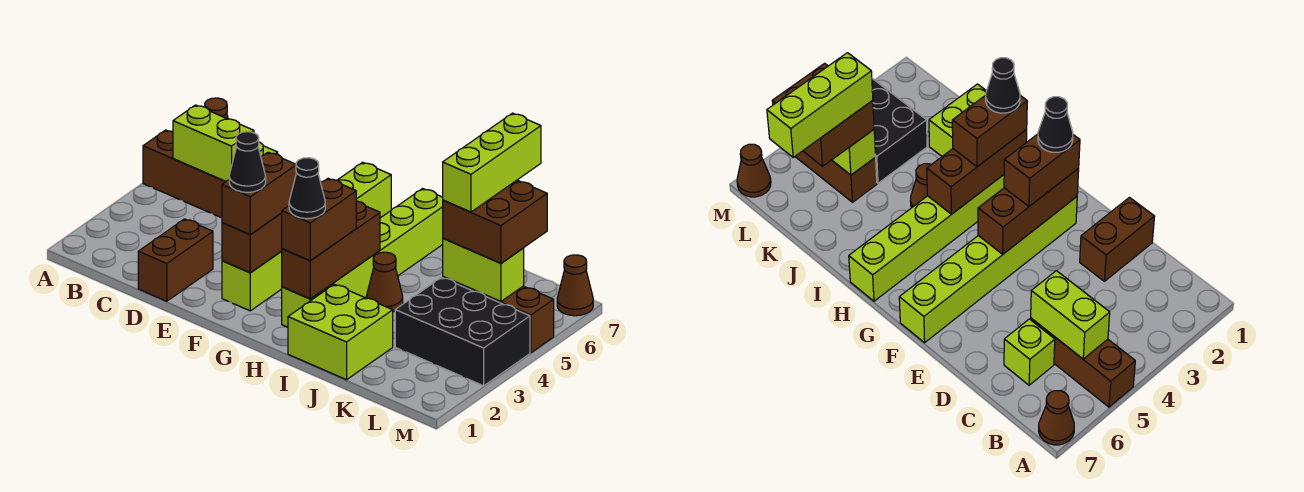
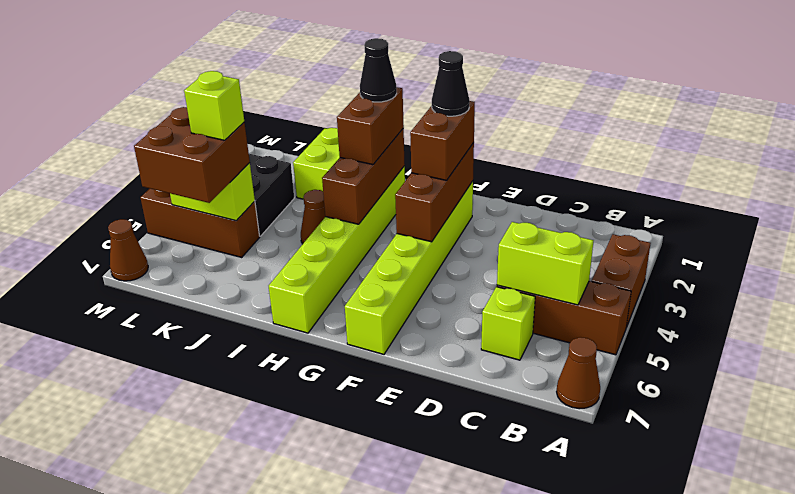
brown brick D1:D2 level 1 -> brown brick A3:A4 level 1
lime brick K5:K7 level 4 -> lime brick K5 level 4

